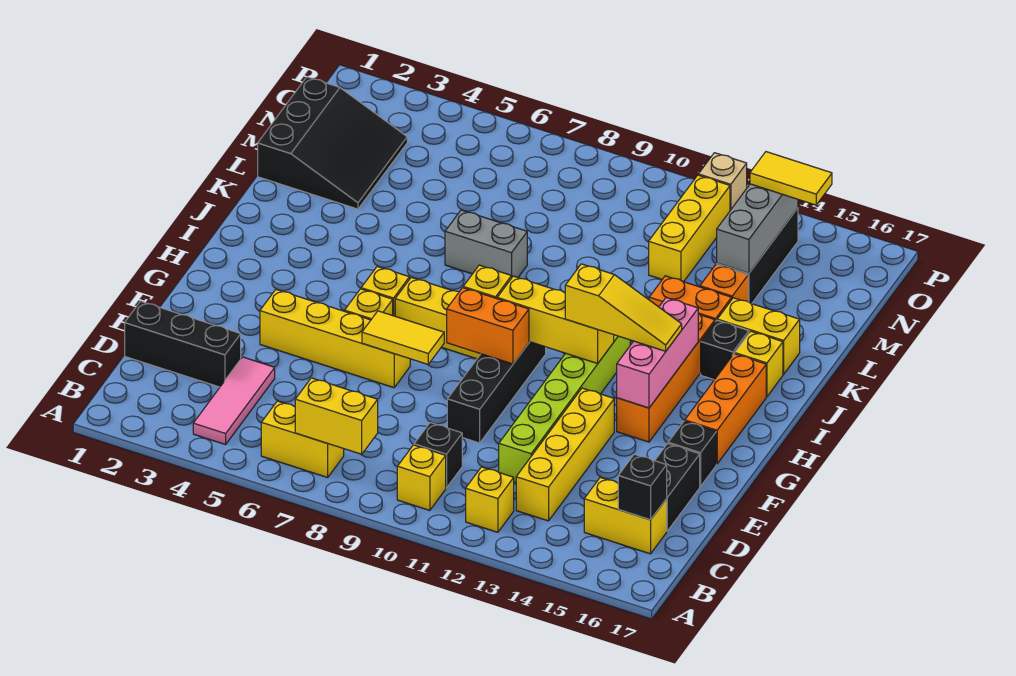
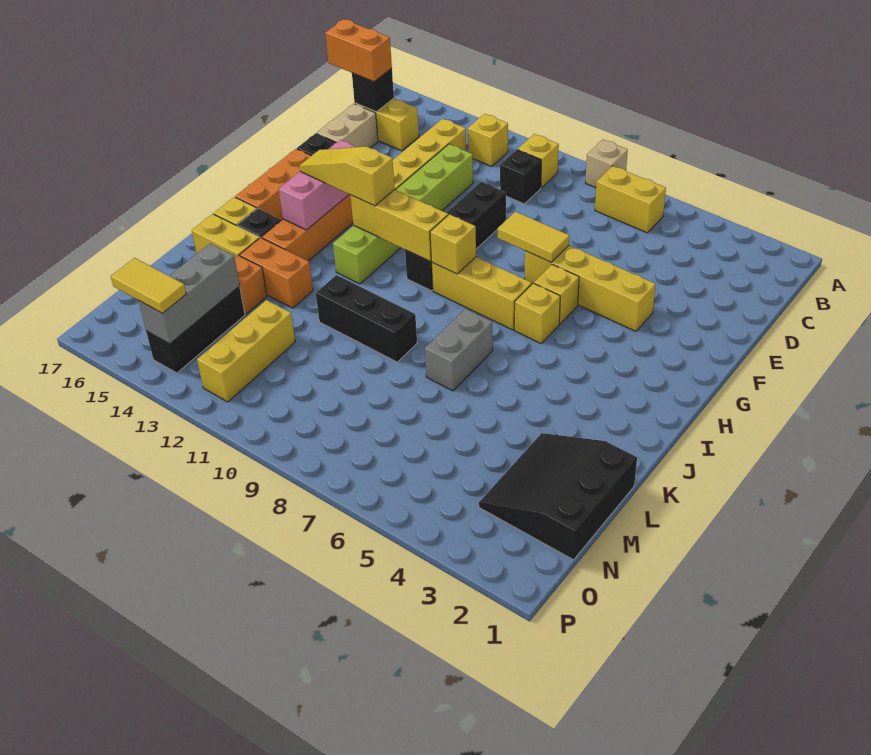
pink tile B4:D4 level 1 -> none
yellow brick B7:B8 level 2 -> none
black brick D1:D3 level 1 -> black brick K9:K11 level 1
black brick D16:E16 level 1 -> tan brick D16:E16 level 1
orange brick G9:G10 level 2 -> orange brick C16:C17 level 3
grey brick K7:K8 level 1 -> grey brick J7:K7 level 1
tan brick P12 level 1 -> tan brick A8 level 1

